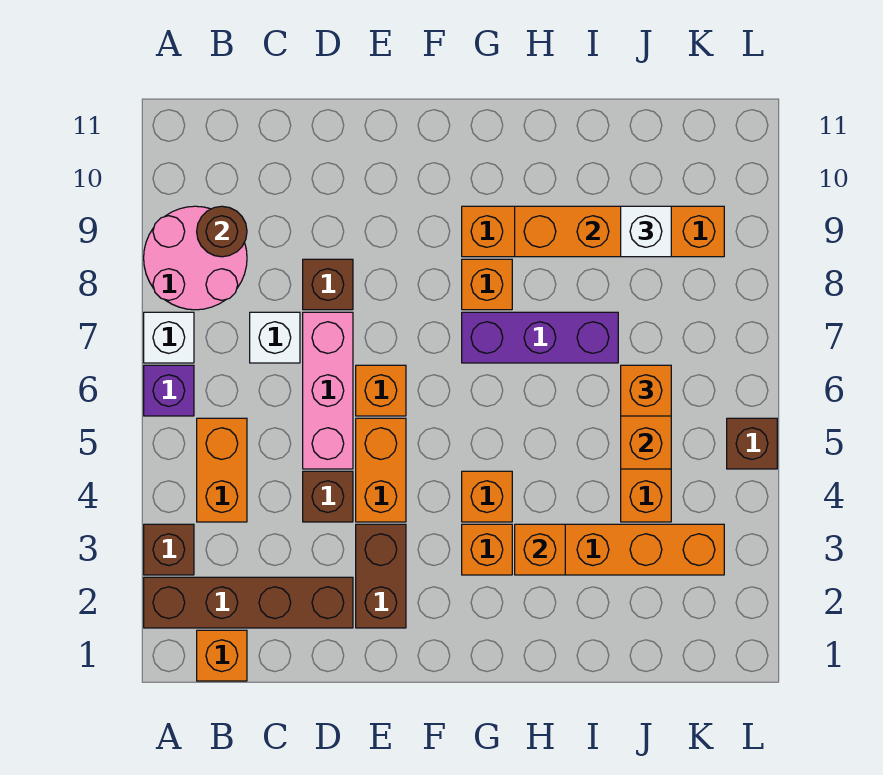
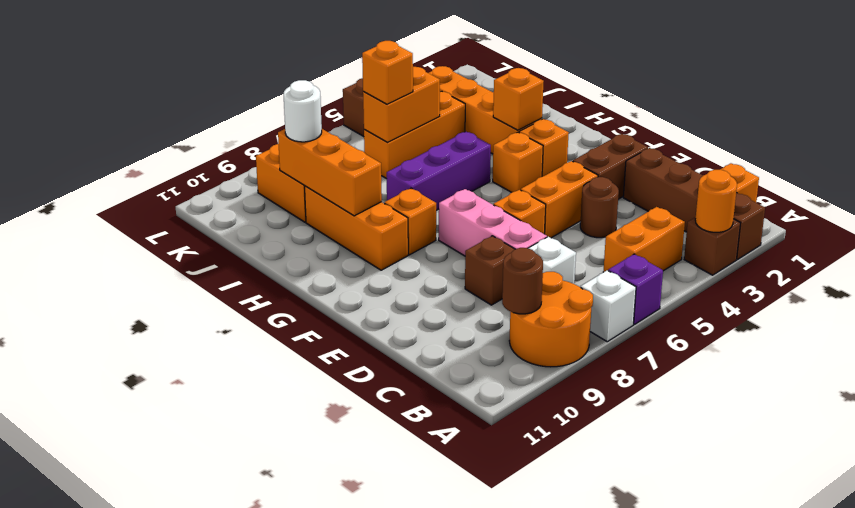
none -> orange round brick A3 level 2
pink round brick A8:B9 level 1 -> orange round brick A8:B9 level 1
brown brick D4 level 1 -> brown round brick D4 level 1
pink brick D5:D7 level 1 -> pink brick D7:F7 level 1
purple brick G7:I7 level 1 -> purple brick H5:H7 level 1
white brick J9 level 3 -> white round brick J9 level 3

